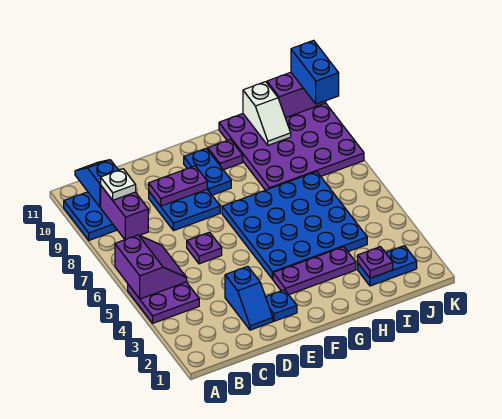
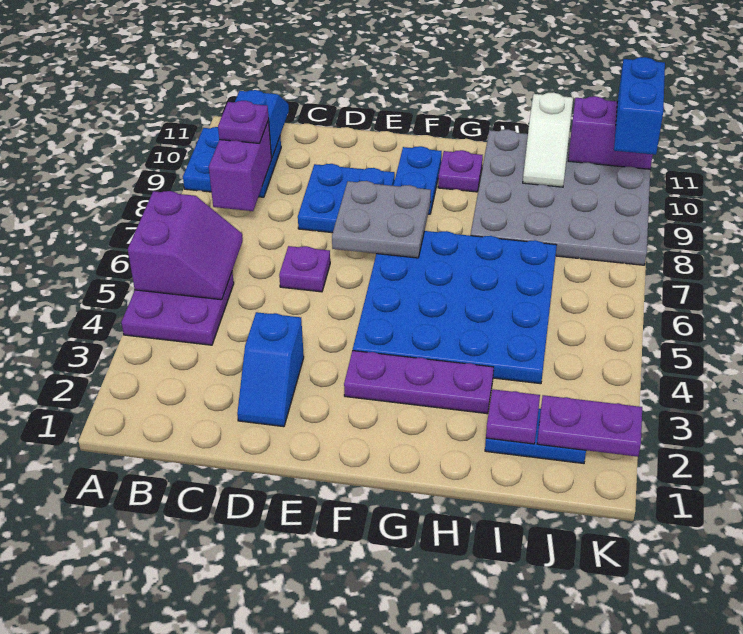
white plate B9 level 3 -> purple plate B9 level 3
purple plate D9:E9 level 2 -> purple plate J2:K2 level 2
blue plate E2 level 1 -> none
none -> grey plate E7:F8 level 2
purple plate H8:K11 level 1 -> grey plate H8:K11 level 1

